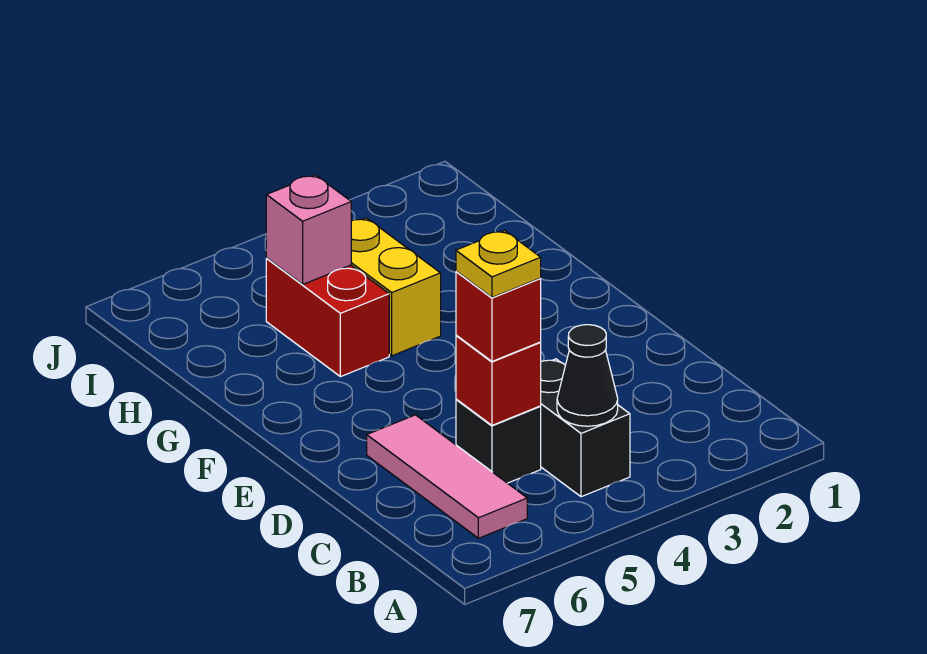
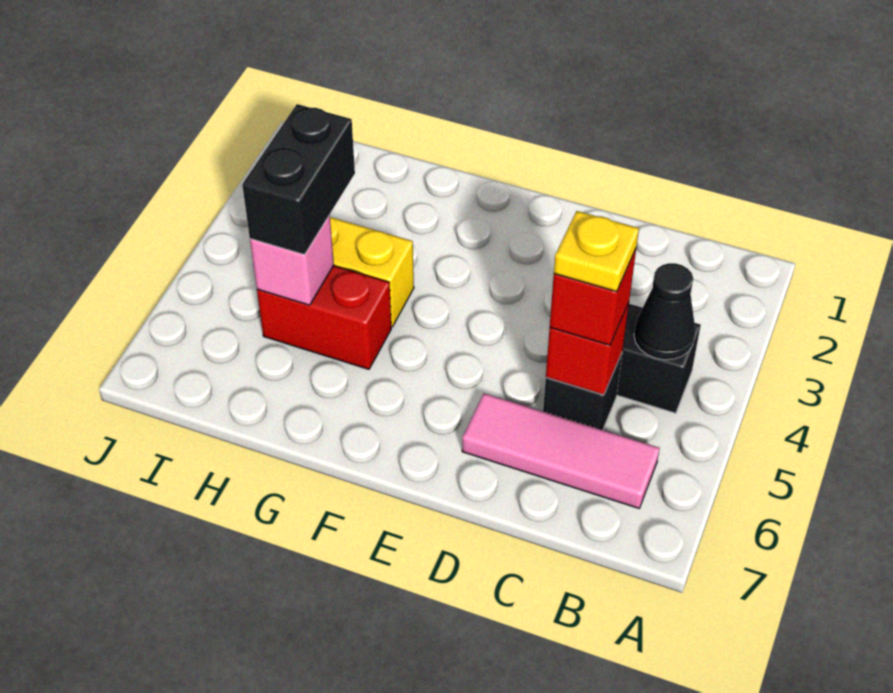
none -> black brick H4:H5 level 3

